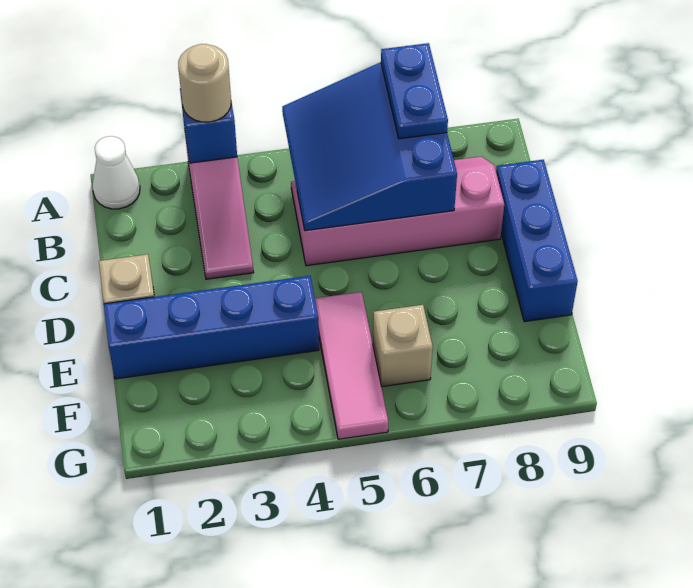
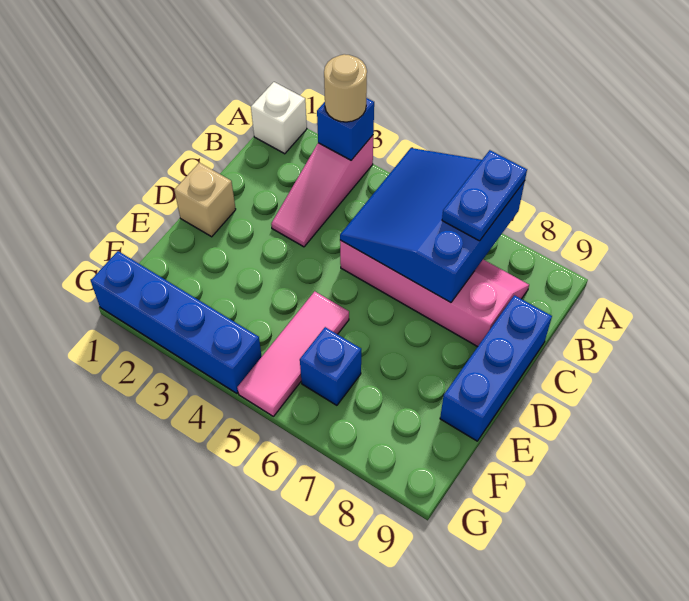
white cone A1 level 1 -> white brick A1 level 1
blue brick E1:E4 level 1 -> blue brick G1:G4 level 1
tan brick F6 level 1 -> blue brick F6 level 1

